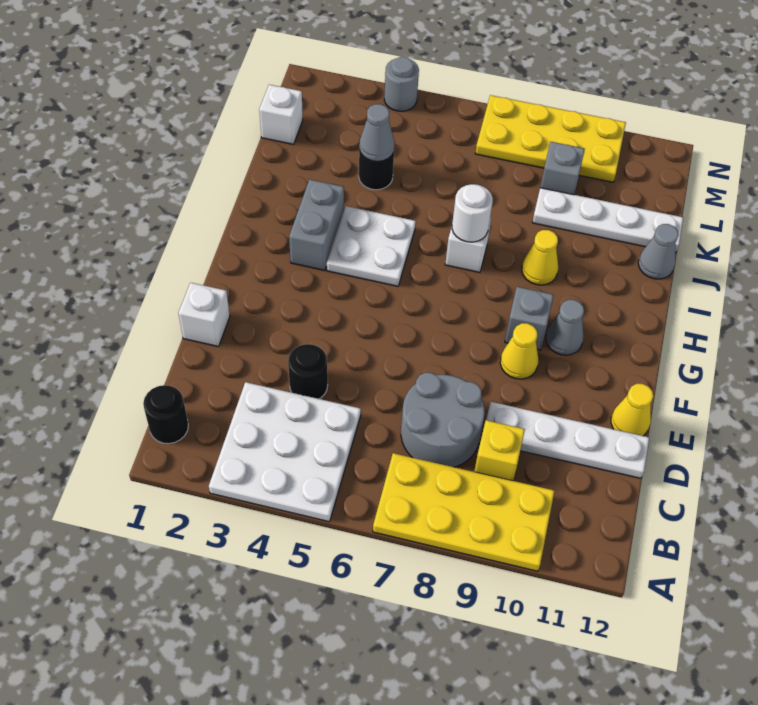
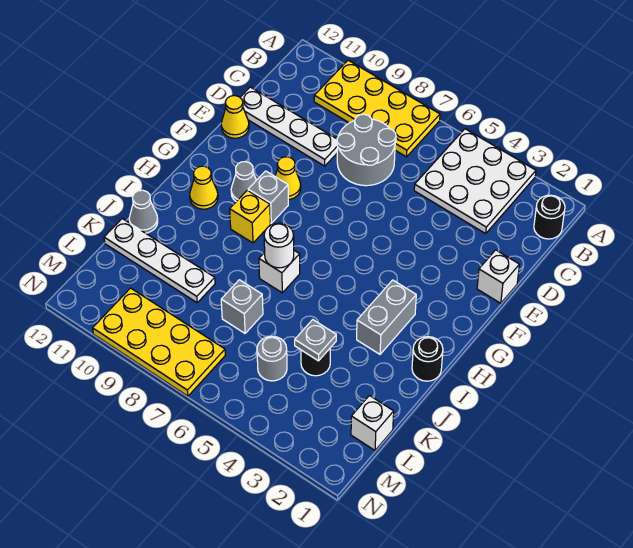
yellow brick C9 level 1 -> yellow brick H9 level 1
black round brick D4 level 1 -> black round brick I1 level 1
white plate H4:I5 level 1 -> none
yellow cone I9 level 1 -> yellow cone H11 level 1
grey cone K4 level 2 -> grey plate K4 level 2
grey brick L9 level 1 -> grey brick K7 level 1
grey round brick N4 level 1 -> grey round brick L5 level 1

